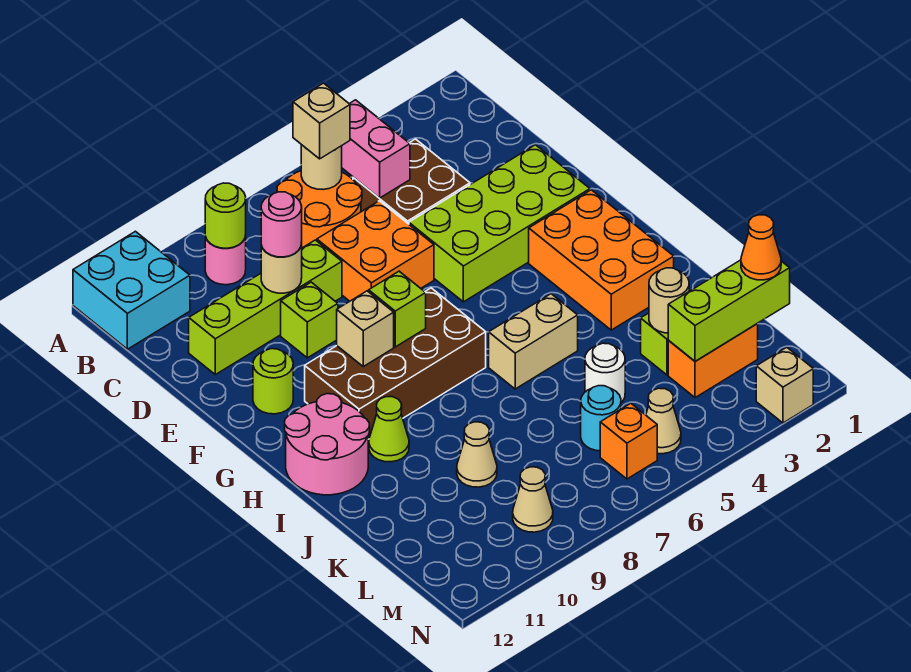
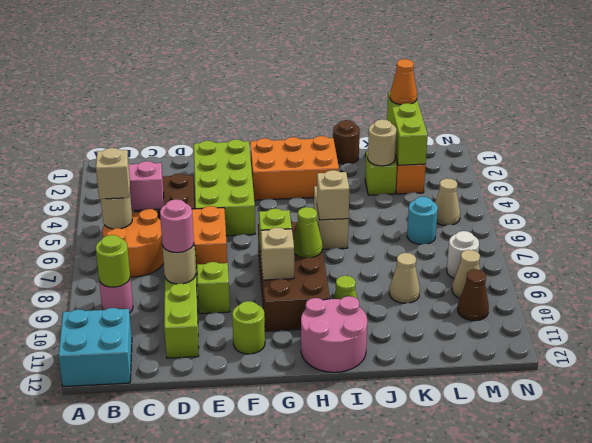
none -> lime cone H8 level 2
none -> brown round brick J1 level 1
white round brick K5 level 1 -> white round brick M8 level 1
orange brick M6 level 1 -> none
none -> brown cone M10 level 1
tan brick N2 level 1 -> tan brick I6 level 2

